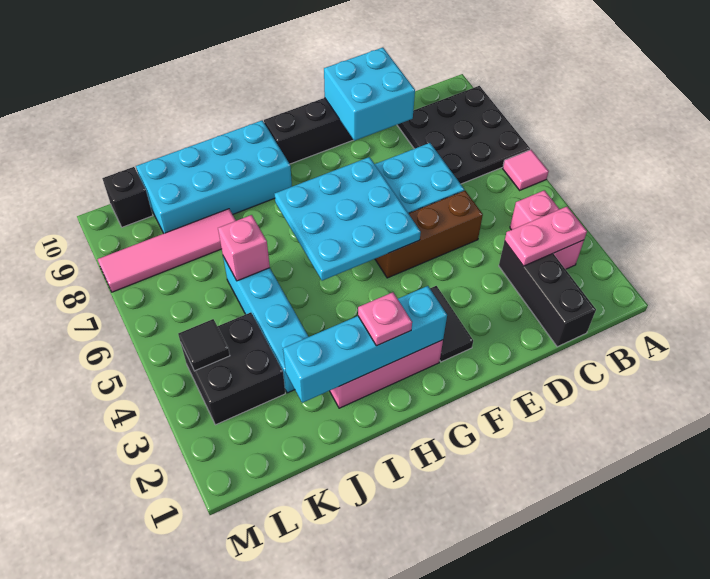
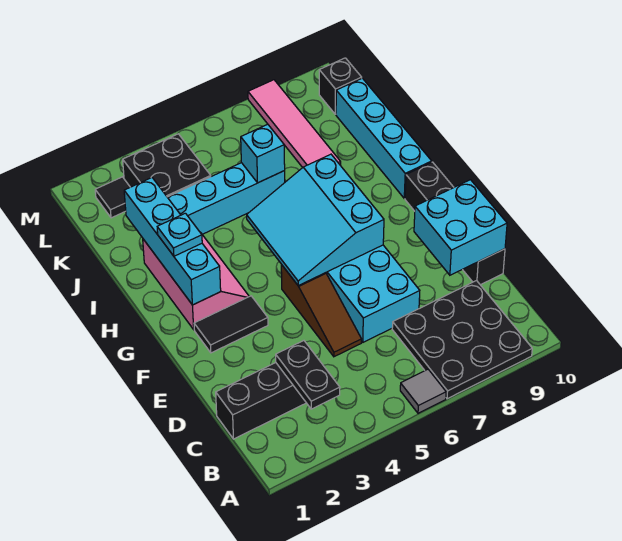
pink tile A6 level 1 -> grey tile A6 level 1
pink brick B3:B4 level 1 -> none
pink plate B3:C3 level 2 -> black plate B3:C3 level 2
brown brick D5:F5 level 1 -> brown slope D5:F5 level 1 top F
cyan plate F5:H7 level 2 -> cyan slope F5:H7 level 2 top 7
pink plate H2 level 3 -> cyan plate H2 level 3
cyan brick H9:K10 level 1 -> cyan brick H10:K10 level 1
pink brick J6 level 2 -> cyan brick J6 level 2
black tile L4 level 2 -> black tile L2 level 1

